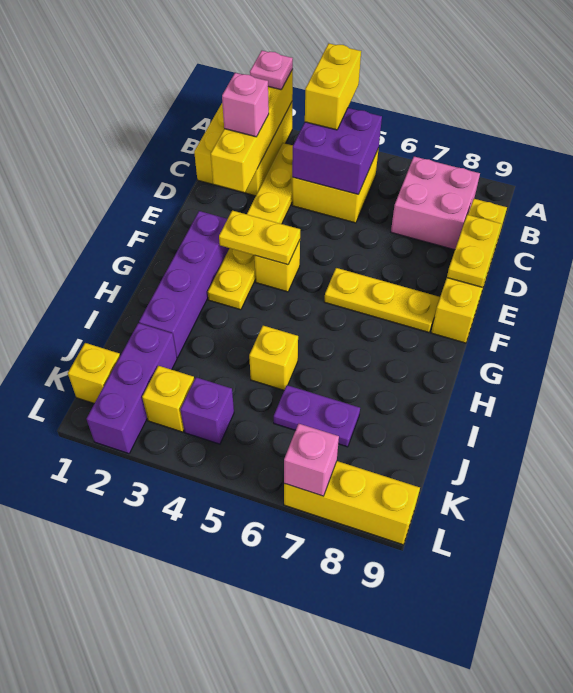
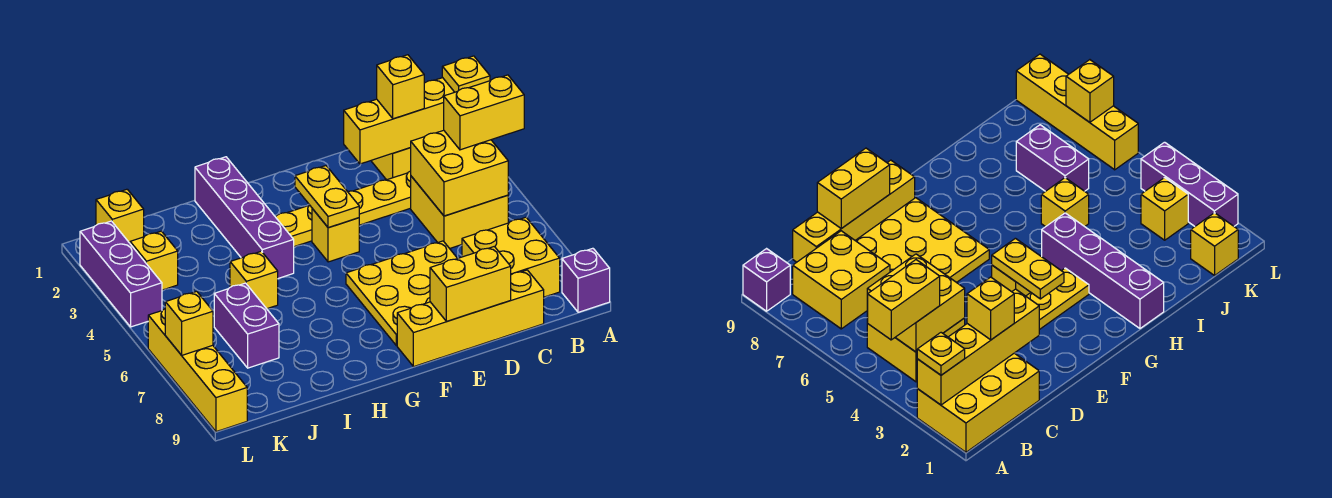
pink plate A2 level 3 -> yellow plate A2 level 3
purple brick B4:C5 level 2 -> yellow brick B4:C5 level 2
pink brick B7:C8 level 1 -> yellow brick B7:C8 level 1
pink brick C2 level 3 -> yellow brick C2 level 3
yellow plate D9:E9 level 2 -> yellow brick D9:E9 level 2
purple brick F2:I2 level 1 -> purple brick H1:H4 level 1
yellow plate F6:F8 level 1 -> yellow plate D6:F8 level 1
purple brick J2:L2 level 1 -> purple brick L2:L4 level 1
purple plate J6:J7 level 1 -> purple brick J6:J7 level 1
purple brick K4 level 1 -> purple brick A9 level 1
yellow brick L7:L9 level 1 -> yellow brick L6:L9 level 1
pink brick L7 level 2 -> yellow brick L7 level 2

